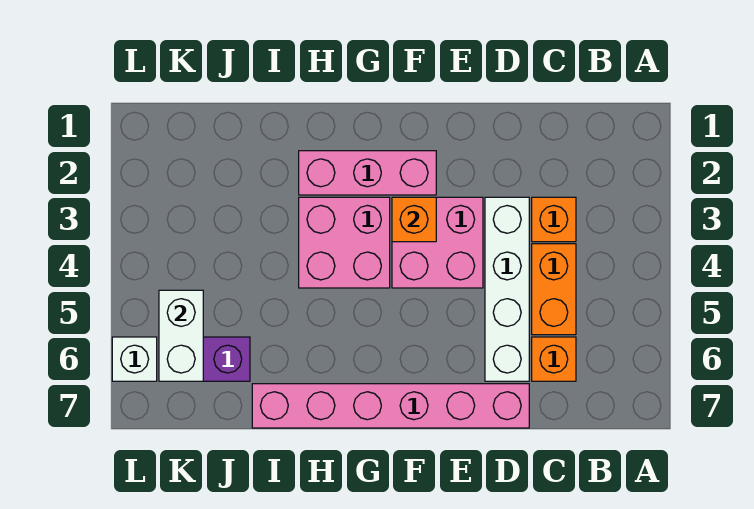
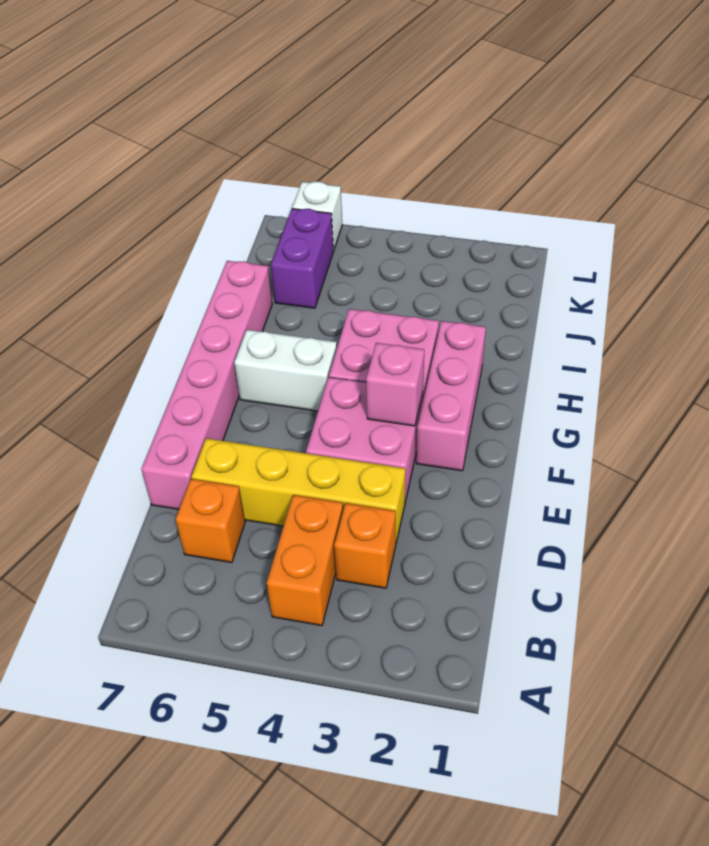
orange brick C4:C5 level 1 -> orange brick B4:C4 level 1
white brick D3:D6 level 1 -> yellow brick D3:D6 level 1
orange brick F3 level 2 -> pink brick F3 level 2
white brick K5:K6 level 2 -> white brick G5:G6 level 1

